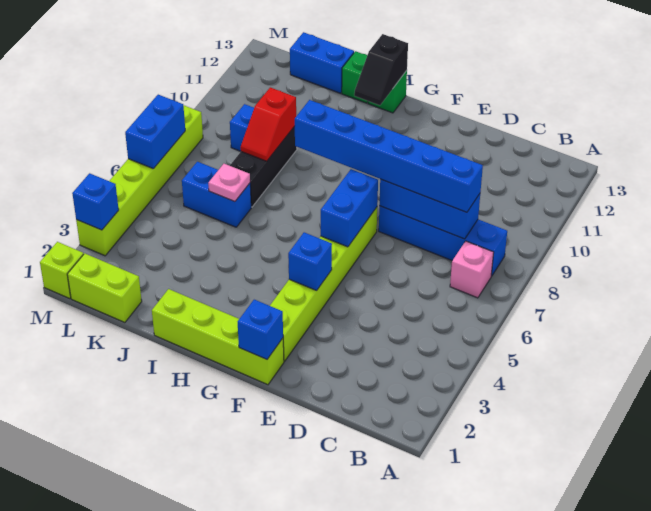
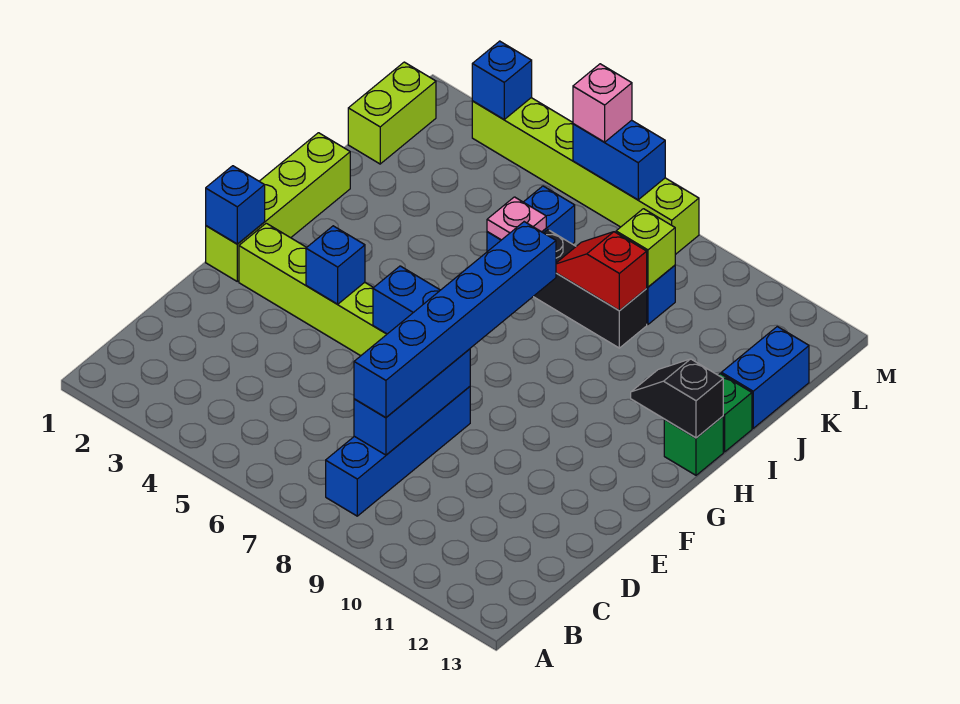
pink brick B7 level 1 -> pink brick M6 level 3
lime brick M1 level 1 -> lime brick K9 level 2

